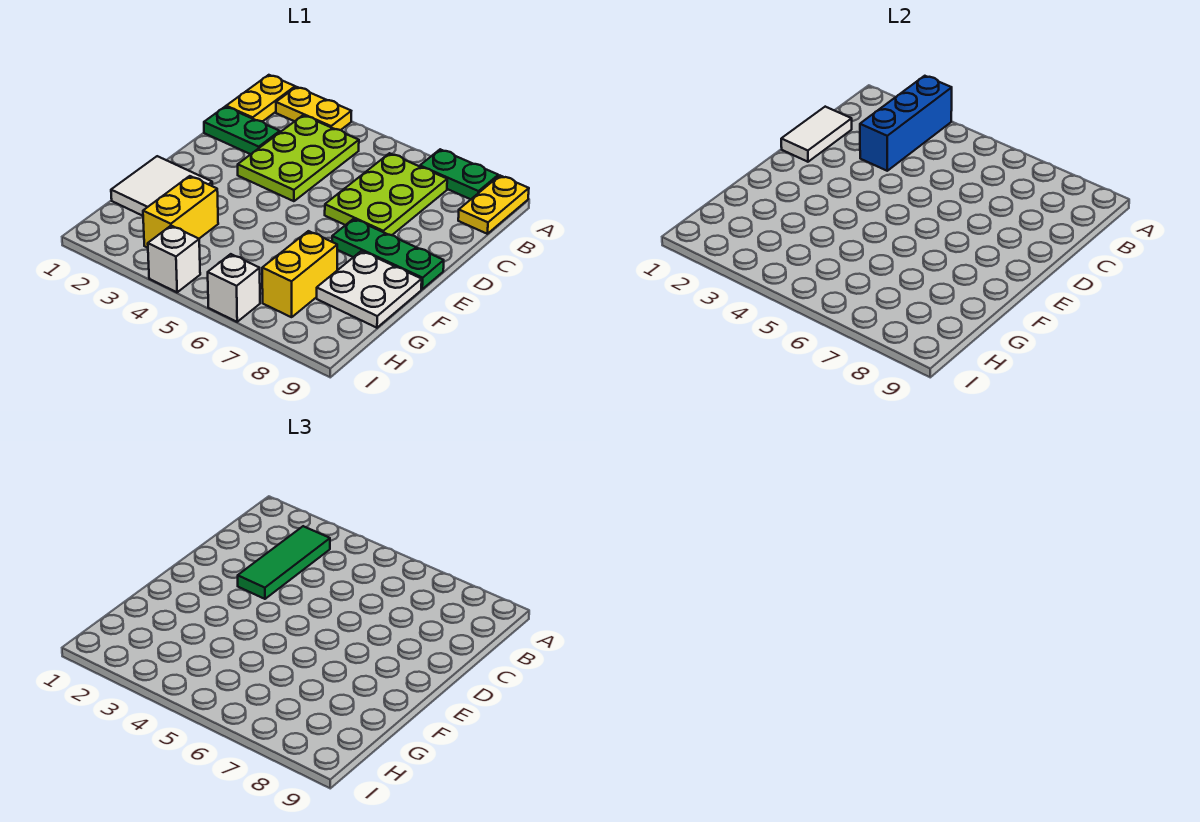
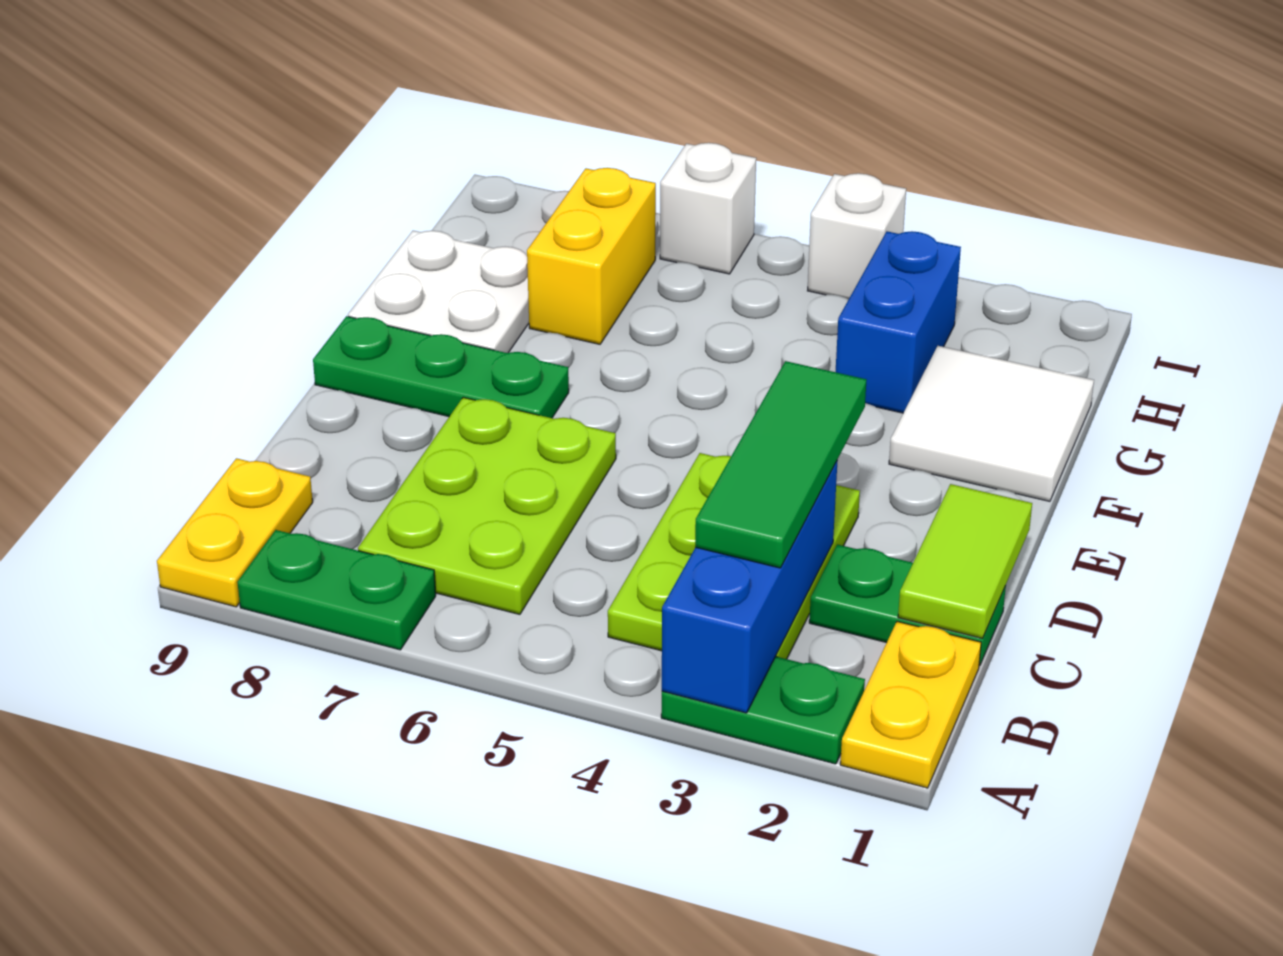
yellow plate A2:A3 level 1 -> green plate A2:A3 level 1
white tile C1:D1 level 2 -> lime tile C1:D1 level 2
yellow brick G3:H3 level 1 -> blue brick G3:H3 level 1

